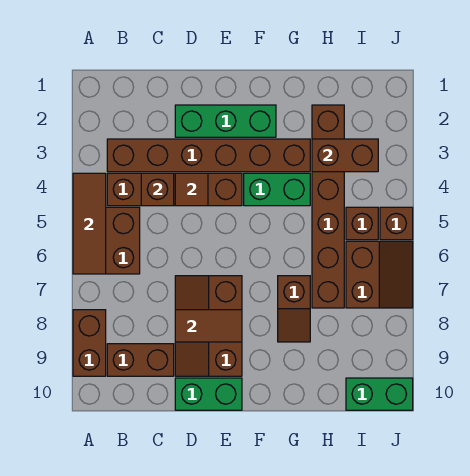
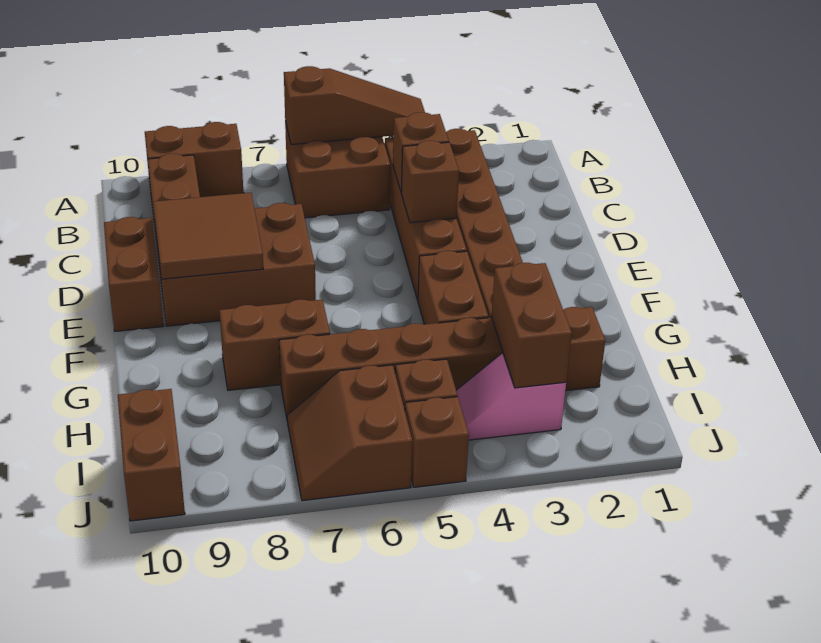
brown tile A4:A6 level 2 -> brown slope A4:A6 level 2 top 6
green brick D2:F2 level 1 -> none
brown tile D4 level 2 -> brown brick D4 level 2
brown slope D7:E9 level 1 top E -> brown brick D7:E9 level 1
brown tile D8:E8 level 2 -> brown tile D8:E9 level 2
green brick D10:E10 level 1 -> brown brick D10:E10 level 1
green brick F4:G4 level 1 -> brown brick F4:G4 level 1
brown slope G7:G8 level 1 top 7 -> brown brick G7:G8 level 1
none -> pink slope I3:I4 level 1 top 3
brown slope I6:J7 level 1 top I -> brown slope I6:J7 level 1 top 6
green brick I10:J10 level 1 -> brown brick I10:J10 level 1

